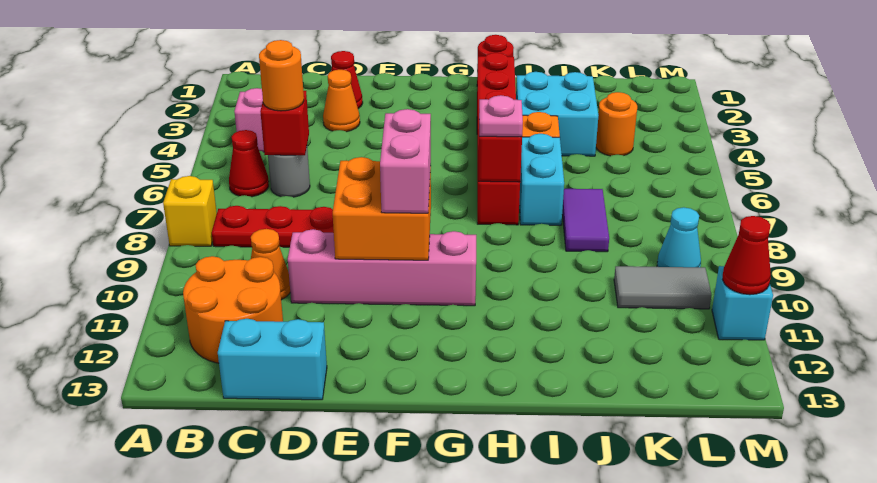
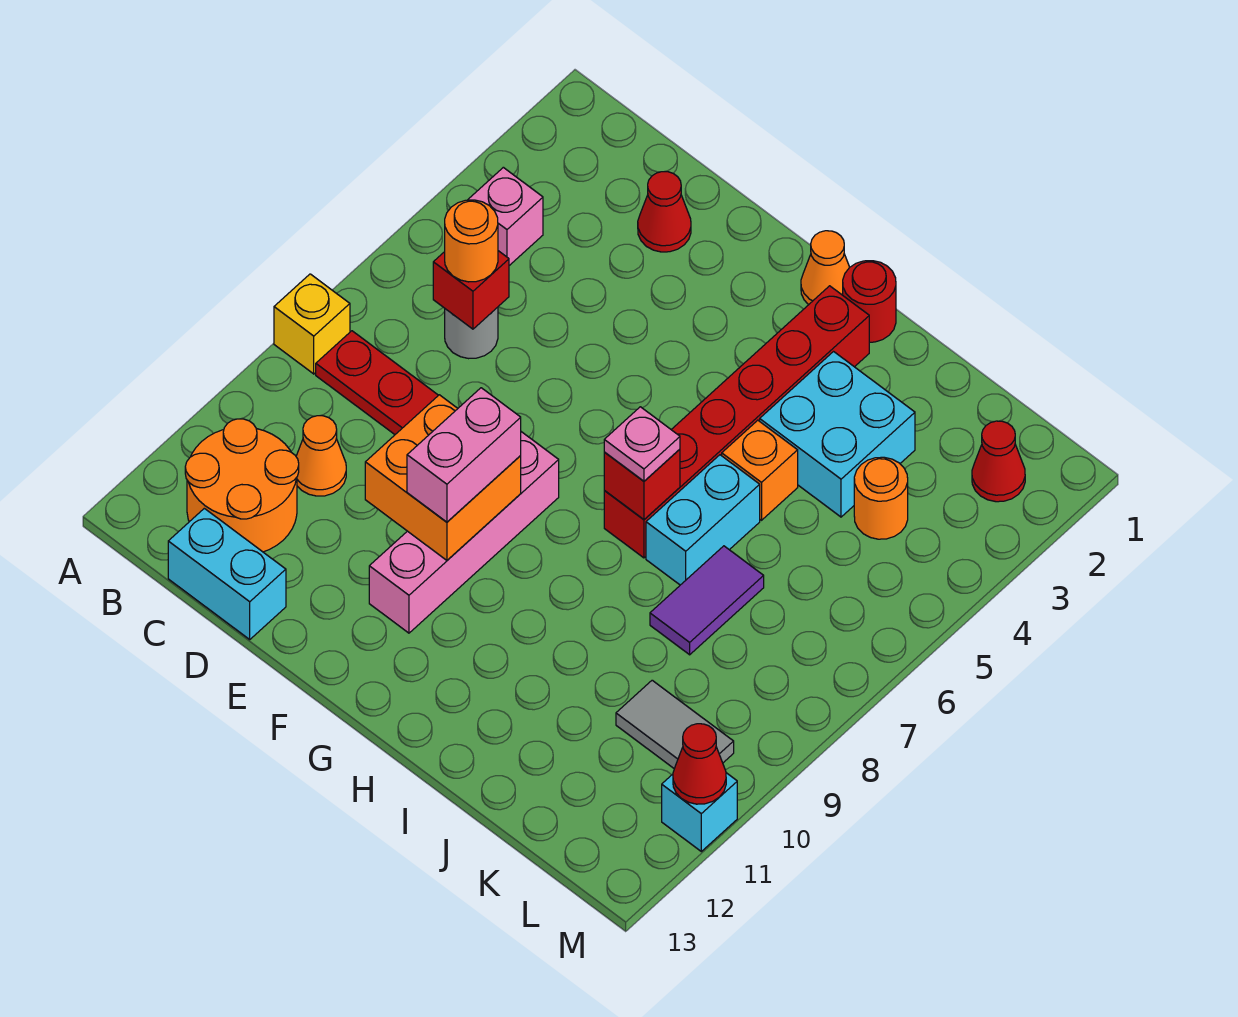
red cone B6 level 1 -> red cone L2 level 1
orange cone D3 level 1 -> orange cone G1 level 1
pink brick D10:G10 level 1 -> pink brick F8:F11 level 1
cyan cone L9 level 1 -> none

